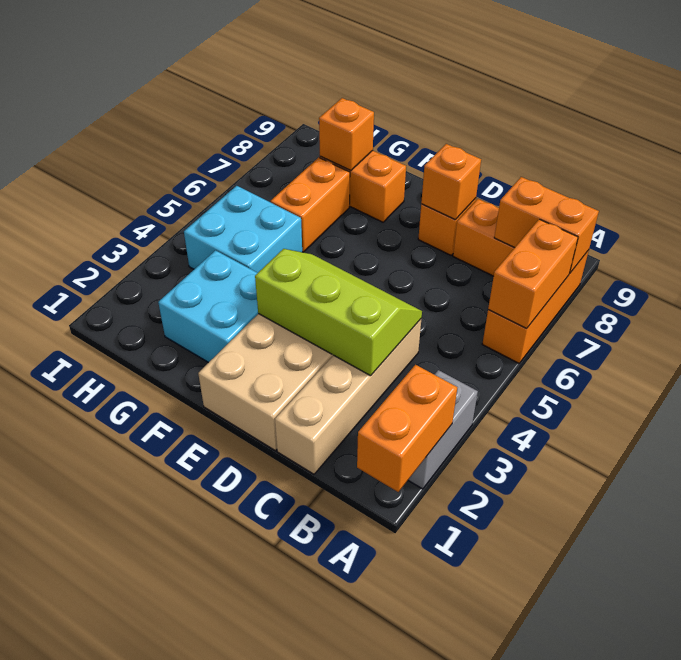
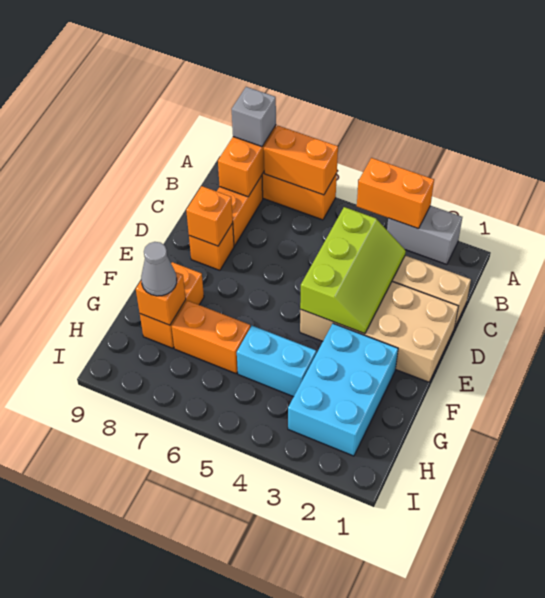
orange brick A1:A2 level 2 -> orange brick A3:A4 level 2
none -> grey brick A8 level 3
lime slope C3:E4 level 2 top 3 -> lime slope C3:E4 level 2 top 4
cyan brick F2:G3 level 1 -> cyan brick F2:H3 level 1
cyan brick G4:H5 level 1 -> cyan brick G4:G5 level 1
none -> grey cone G8 level 3

